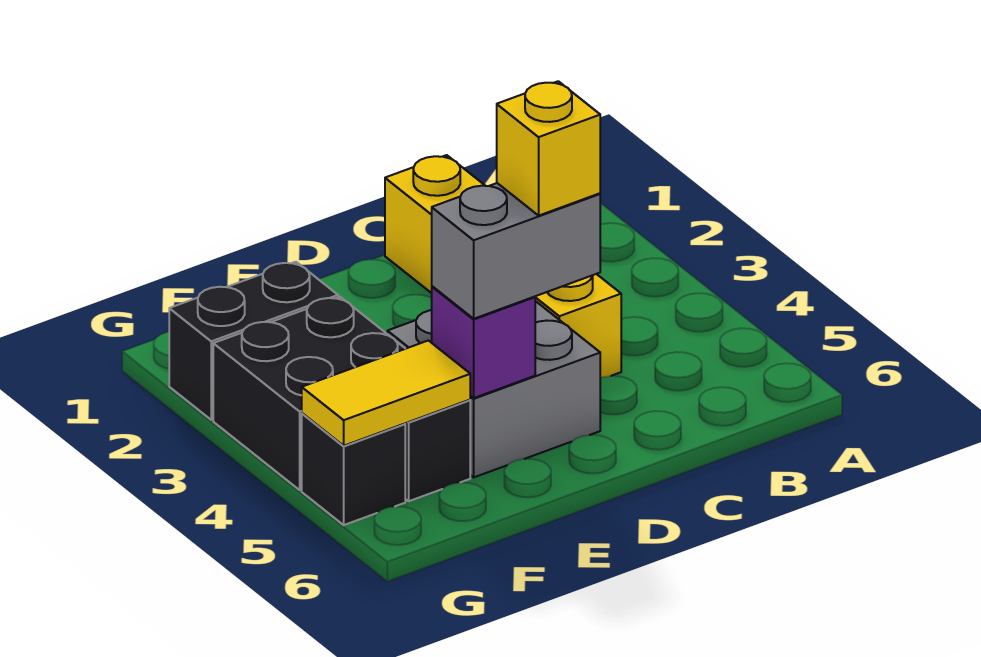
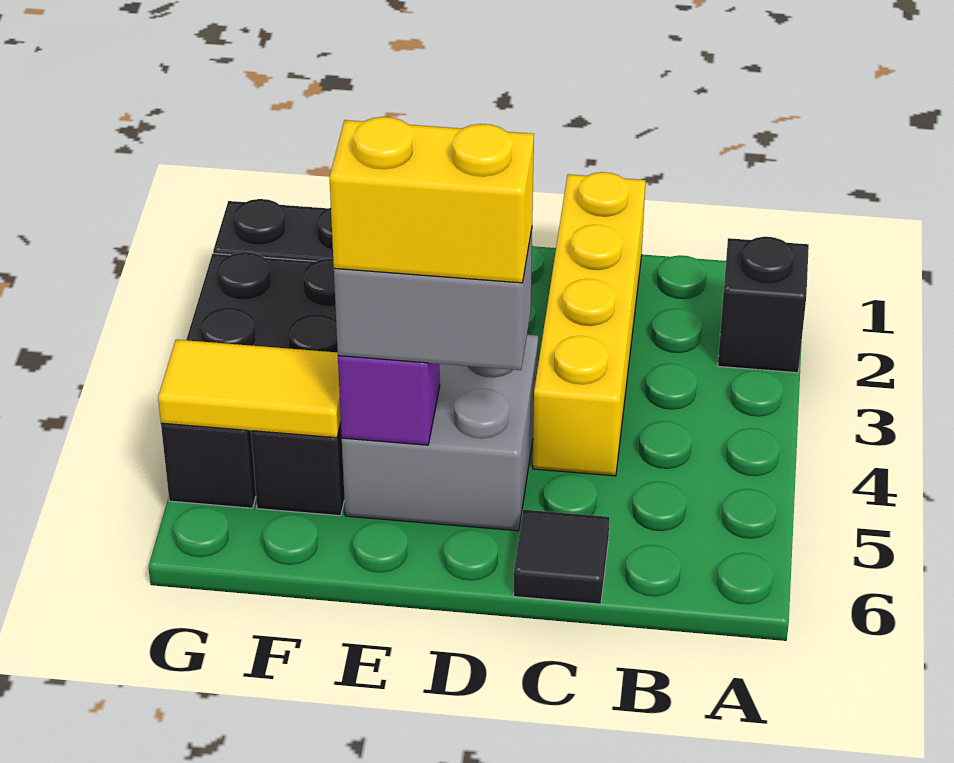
none -> black brick A2 level 1
none -> black tile C6 level 1
yellow brick D5 level 4 -> yellow brick D5:E5 level 4

